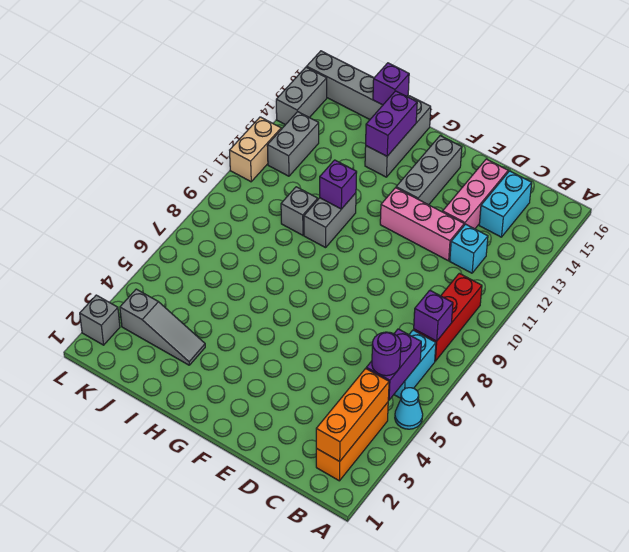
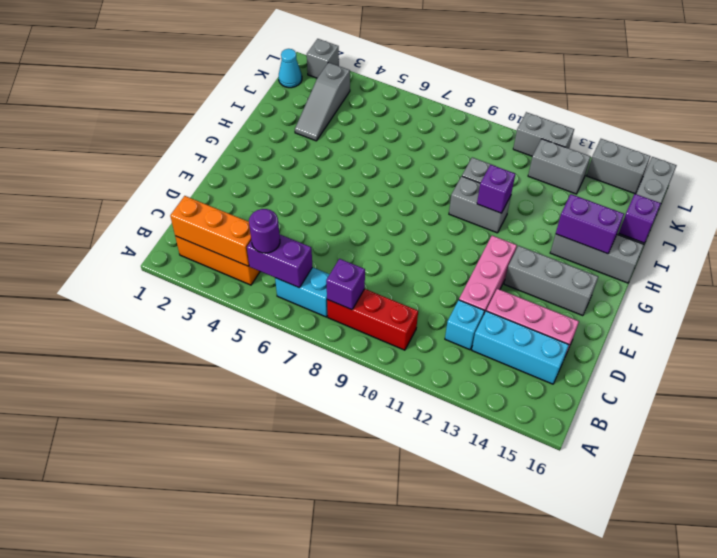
cyan cone A5 level 1 -> cyan cone K1 level 1
cyan brick C14:C15 level 1 -> cyan brick C13:C15 level 1
tan brick L11:L12 level 1 -> grey brick L11:L12 level 1

